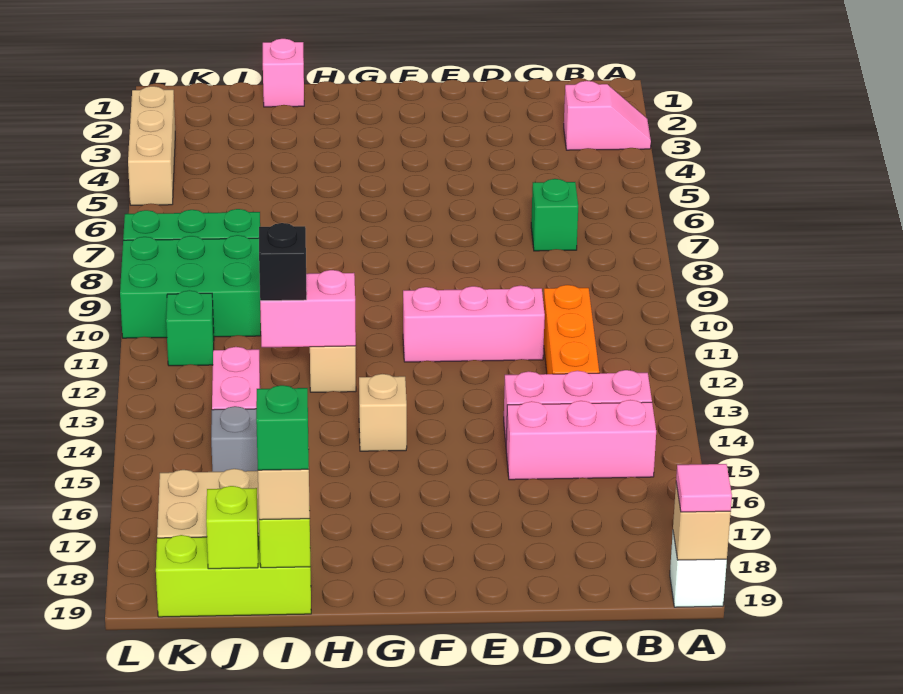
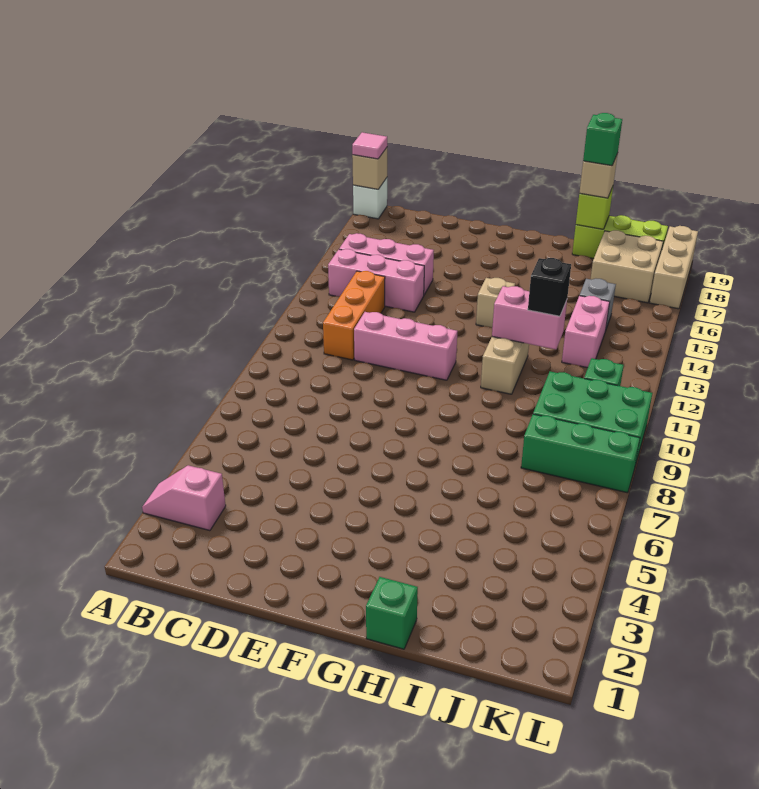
green brick C7 level 1 -> green brick H1 level 1
pink brick I1 level 1 -> none
lime brick J19 level 2 -> none
tan brick L3:L5 level 1 -> tan brick L17:L19 level 1

